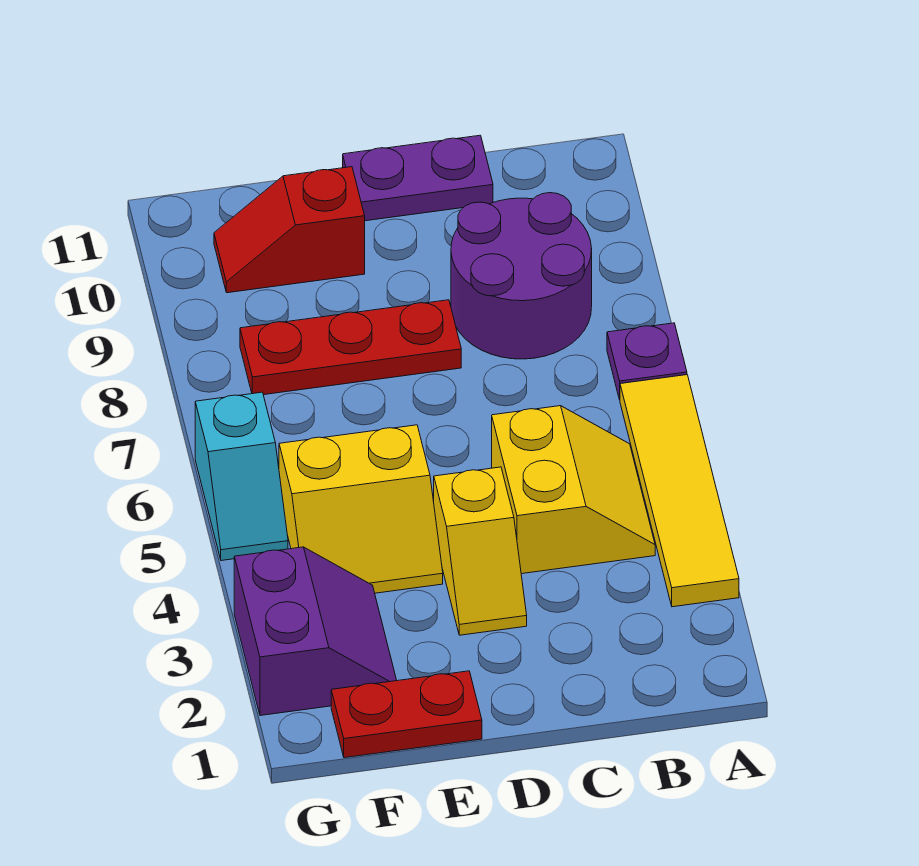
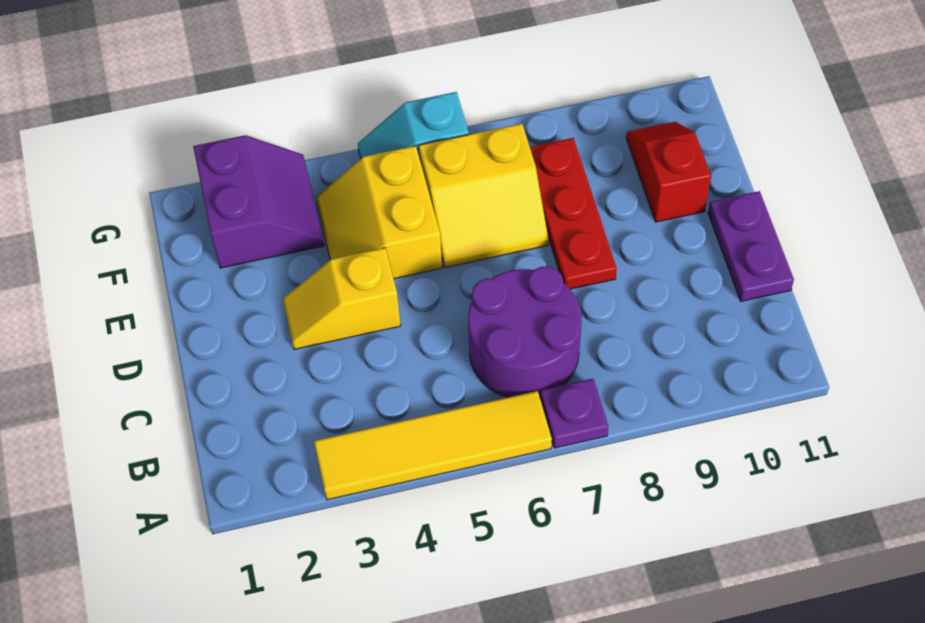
yellow slope B4:C5 level 1 top C -> yellow slope E6:F7 level 1 top F
purple round brick B8:C9 level 1 -> purple round brick B6:C7 level 1
red plate E1:F1 level 1 -> none
purple slope F2:G3 level 1 top G -> purple slope F2:G3 level 1 top 2

